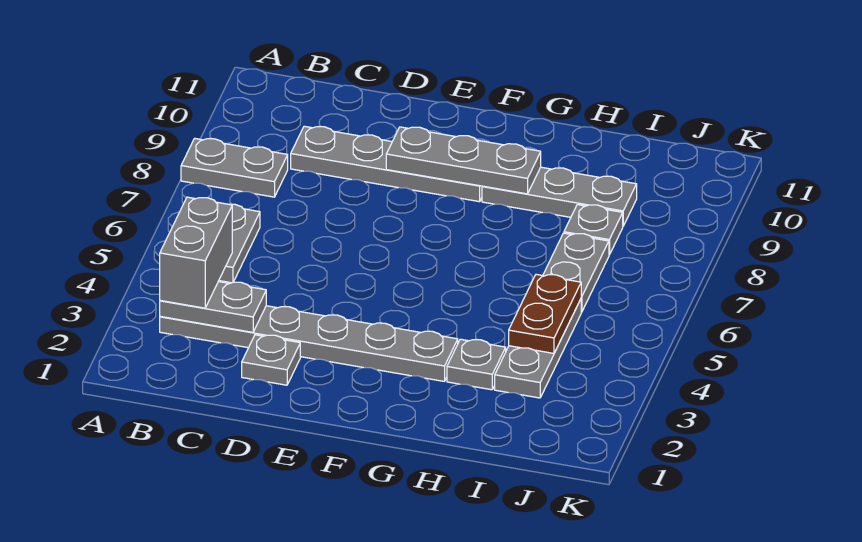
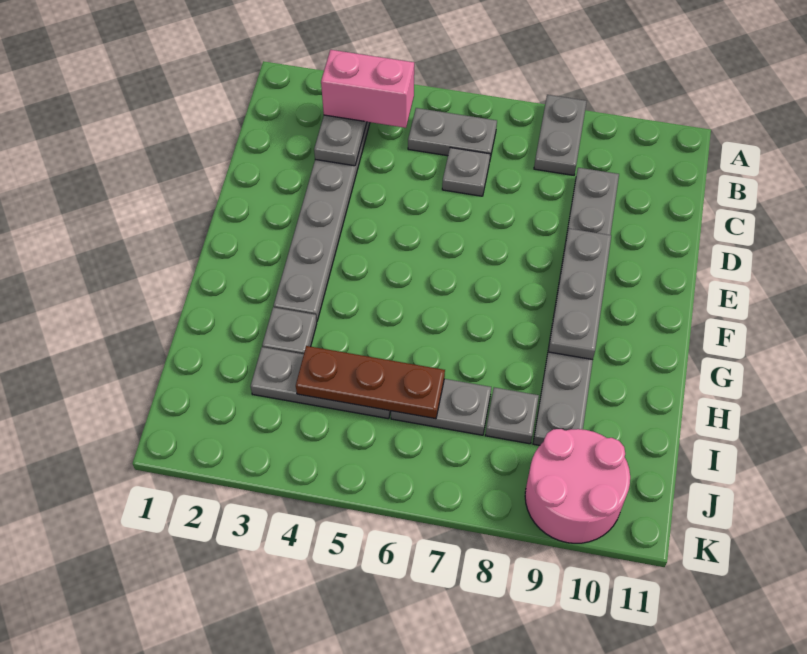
grey brick B3:B4 level 3 -> pink brick B3:B4 level 3
grey plate D2 level 1 -> grey plate C6 level 1
brown plate I4:I5 level 2 -> brown plate I4:I6 level 2
none -> pink round brick J9:K10 level 1

